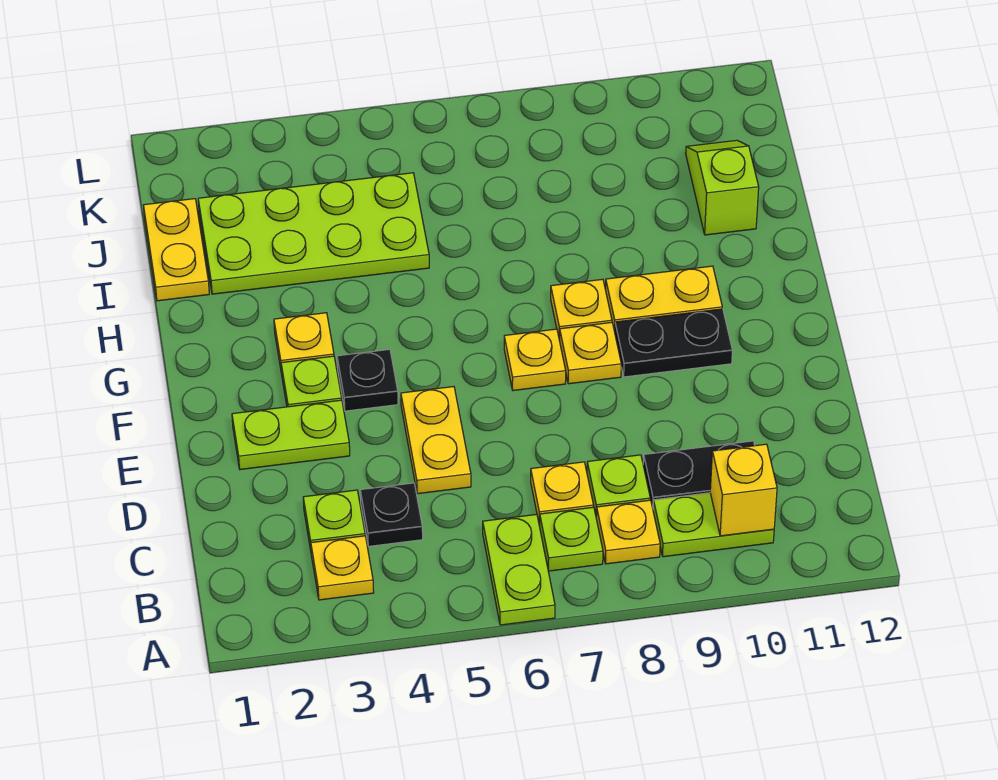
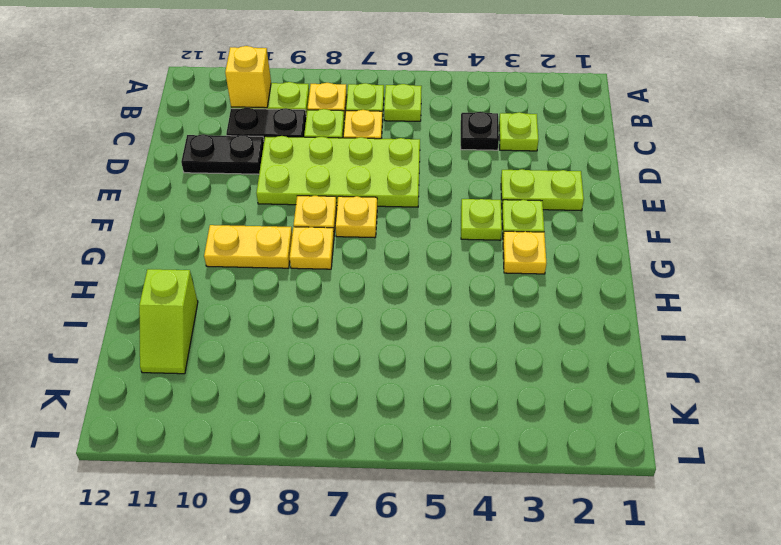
lime plate A6:B6 level 1 -> lime plate B6 level 1
yellow plate B3 level 1 -> none
yellow plate D5:E5 level 1 -> none
black plate F4 level 1 -> lime plate F4 level 1
black plate F9:F10 level 1 -> black plate D10:D11 level 1
yellow plate I1:J1 level 1 -> none
lime plate I2:J5 level 1 -> lime plate D6:E9 level 1

